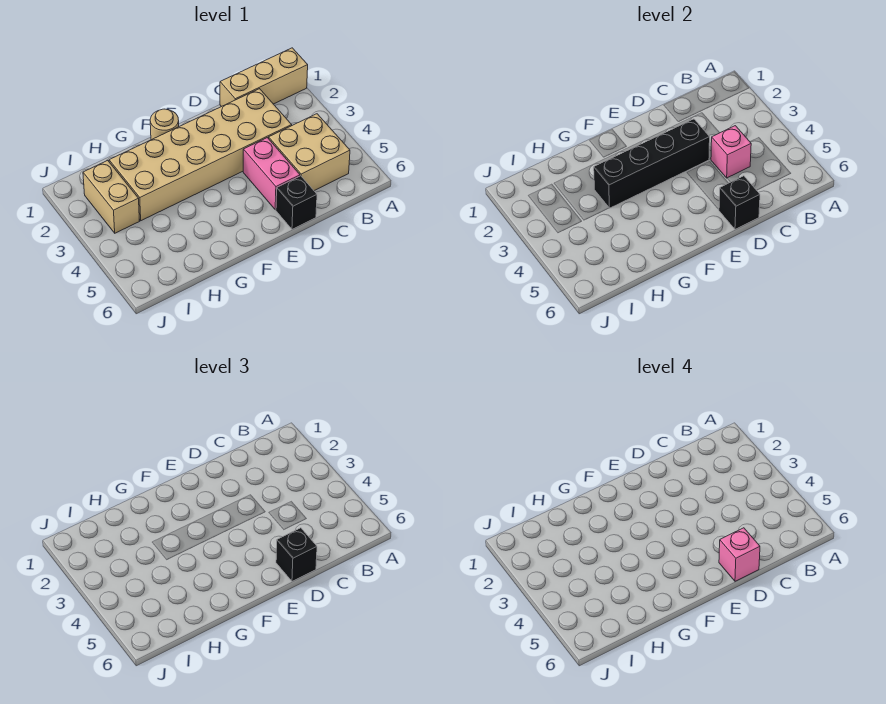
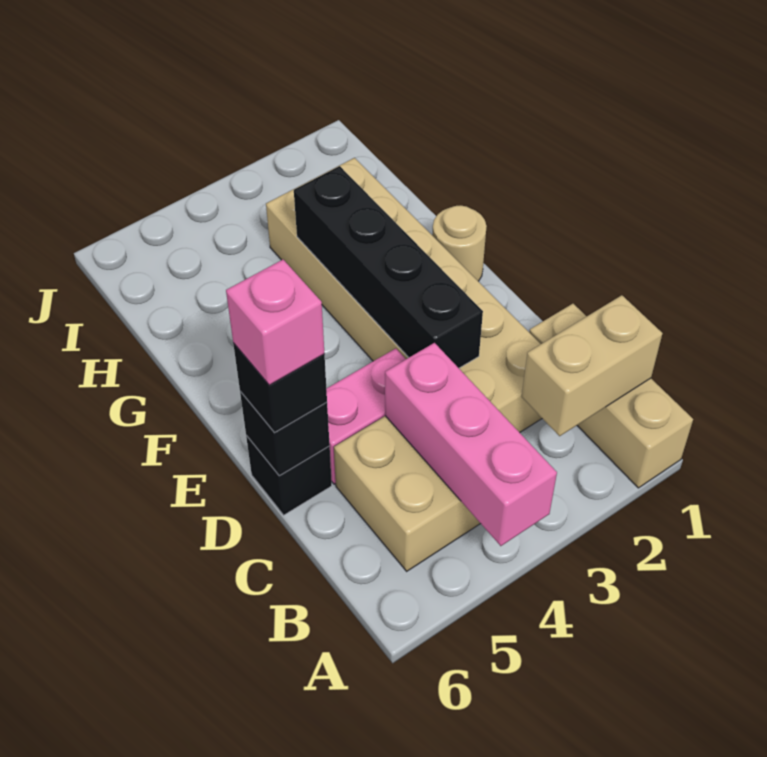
pink brick C4 level 2 -> pink brick A4:C4 level 2
tan brick I2:I3 level 1 -> tan brick B1:B2 level 2

